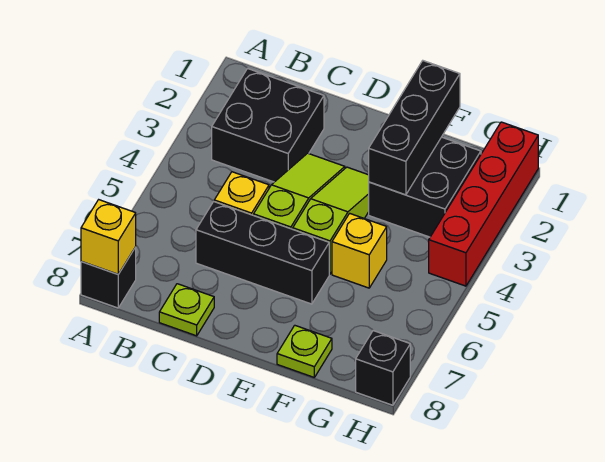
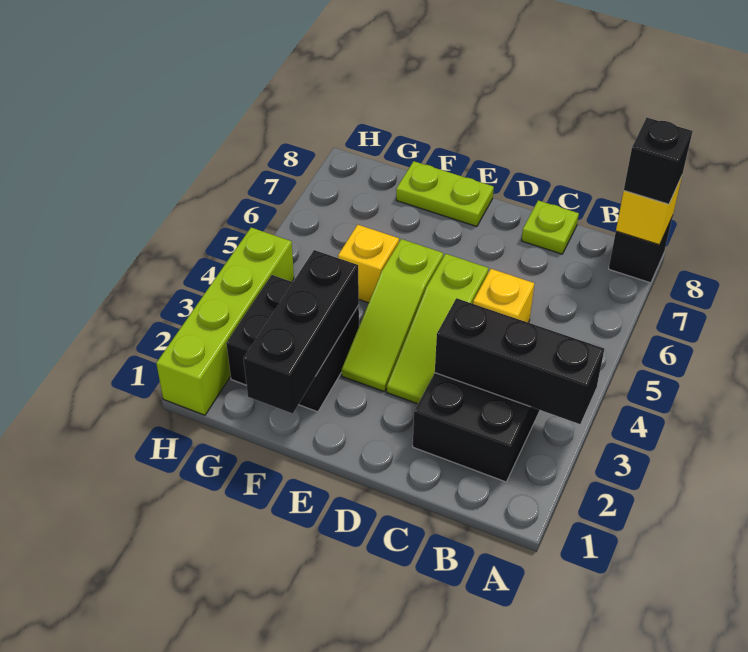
black brick C6:E6 level 1 -> black brick A3:C3 level 2
lime plate F8 level 1 -> lime plate E8:F8 level 1
red brick H1:H4 level 1 -> lime brick H1:H4 level 1
black brick H8 level 1 -> black brick A8 level 3

